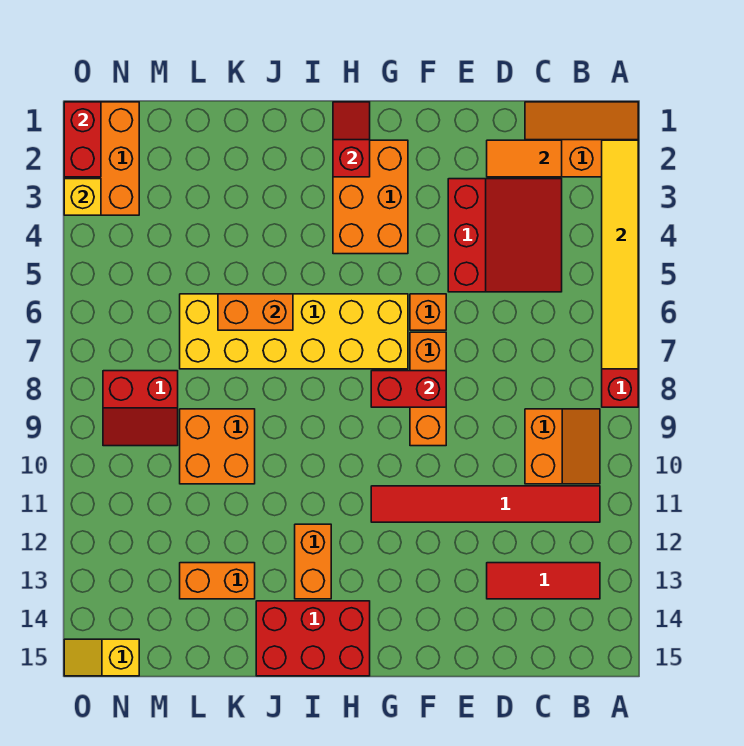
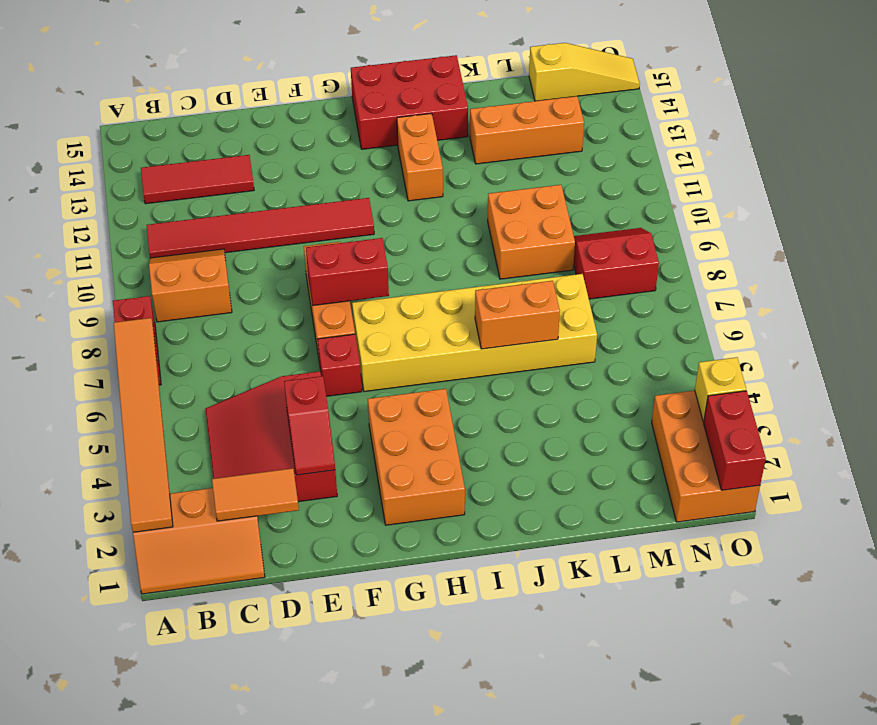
yellow tile A2:A7 level 2 -> orange tile A2:A7 level 2
orange slope B9:C10 level 1 top C -> orange slope B9:C10 level 1 top 9
orange brick F6 level 1 -> red brick F6 level 1
red slope H1:H2 level 2 top 2 -> red slope E3:E4 level 2 top 4
orange brick K13:L13 level 1 -> orange brick K13:M13 level 1
yellow slope N15:O15 level 1 top N -> yellow slope M15:O15 level 1 top M

